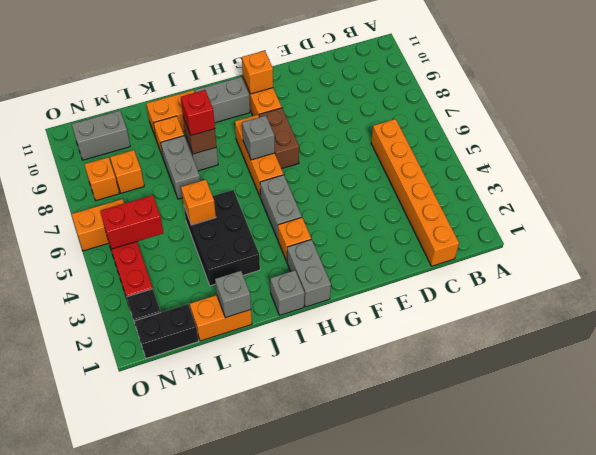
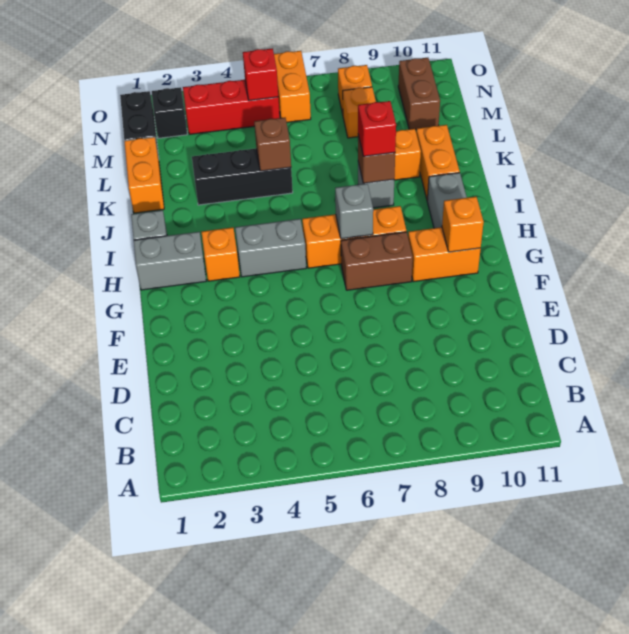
orange brick C1:C6 level 1 -> none
black brick J3:K5 level 1 -> black brick K3:K5 level 1
grey brick K1 level 2 -> none
orange brick K5 level 2 -> brown brick K5 level 2
grey brick K7:K8 level 1 -> none
red brick M5:N5 level 2 -> red brick N5 level 2
grey brick M10:N10 level 1 -> brown brick M10:N10 level 1

